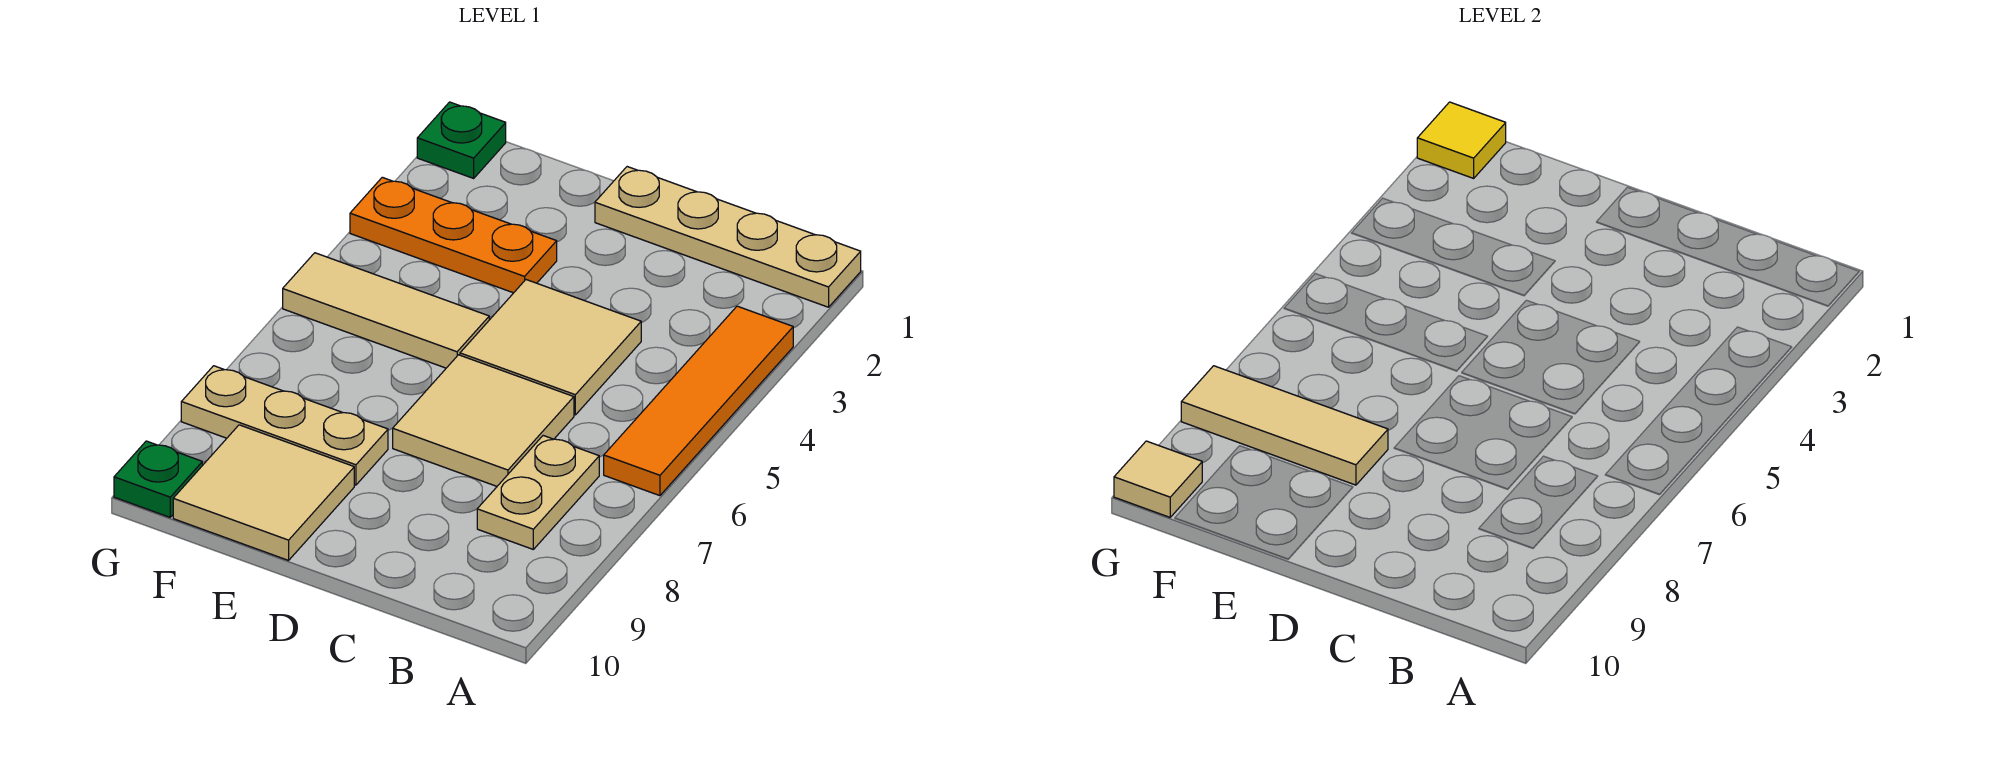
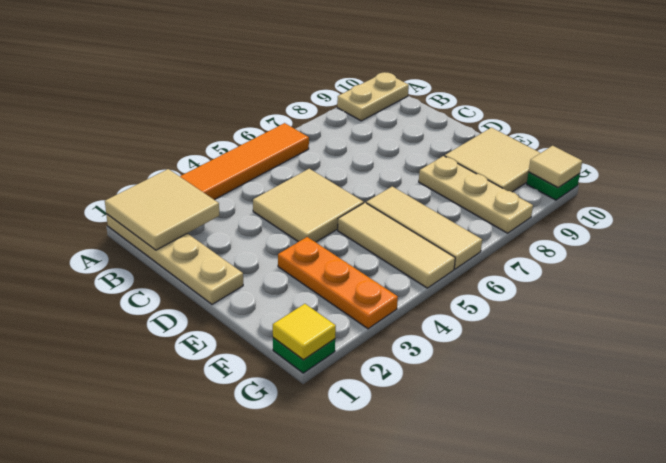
tan plate B7:B8 level 1 -> tan plate A9:A10 level 1
tan tile C6:D7 level 1 -> tan tile A1:B2 level 2
tan tile E8:G8 level 2 -> tan tile E6:G6 level 1

